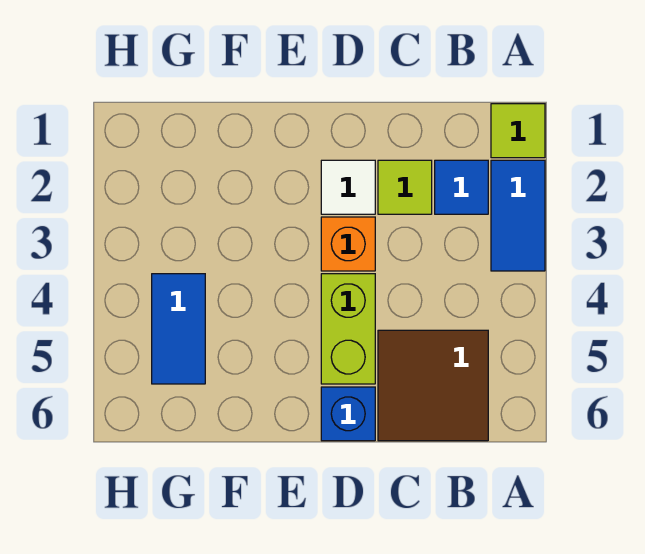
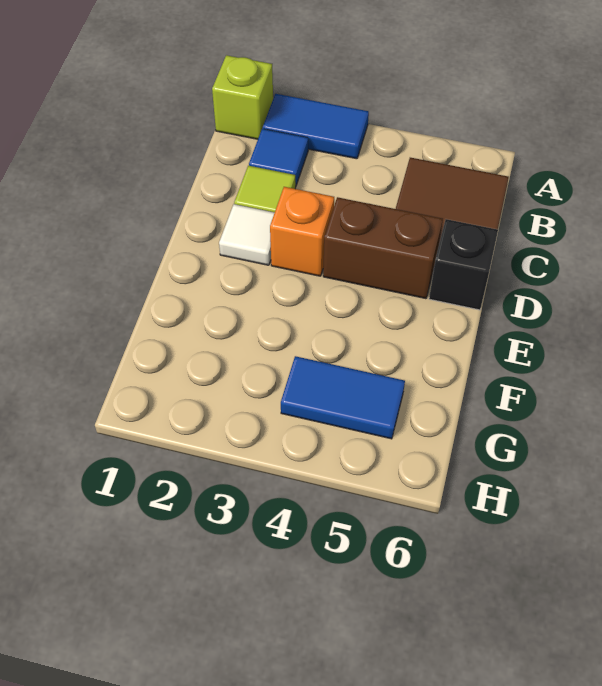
lime tile A1 level 1 -> lime brick A1 level 1
lime brick D4:D5 level 1 -> brown brick D4:D5 level 1
blue brick D6 level 1 -> black brick D6 level 1

